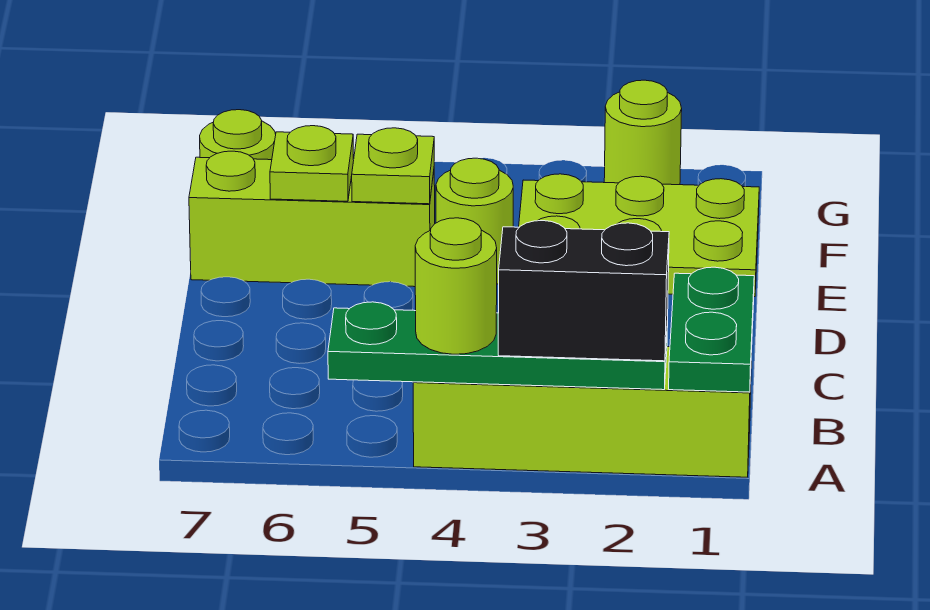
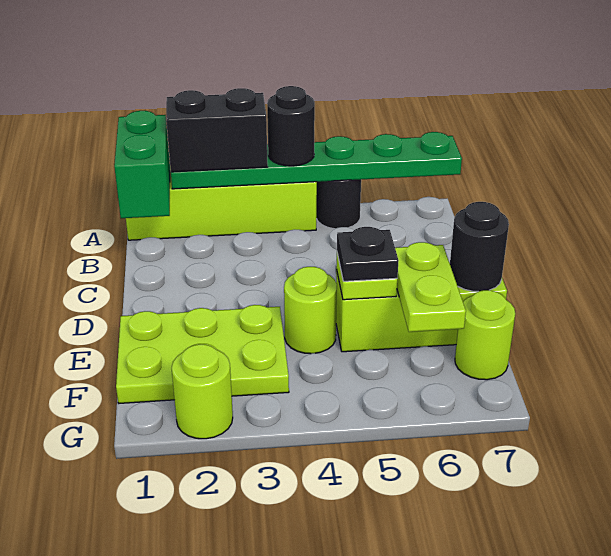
green plate A1:B1 level 2 -> green brick A1:B1 level 2
green plate A2:A5 level 2 -> green plate A2:A7 level 2
lime round brick A4 level 3 -> black round brick A4 level 3
none -> black round brick A5 level 1
none -> black plate E5 level 3
lime plate E6 level 2 -> lime plate E6:F6 level 2
none -> black round brick E7 level 2

